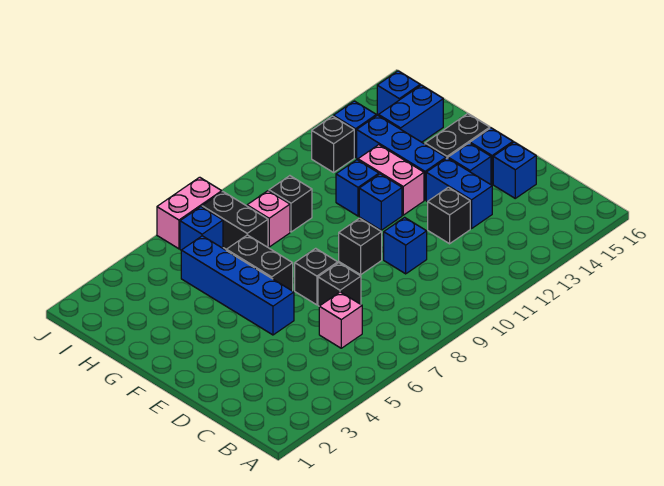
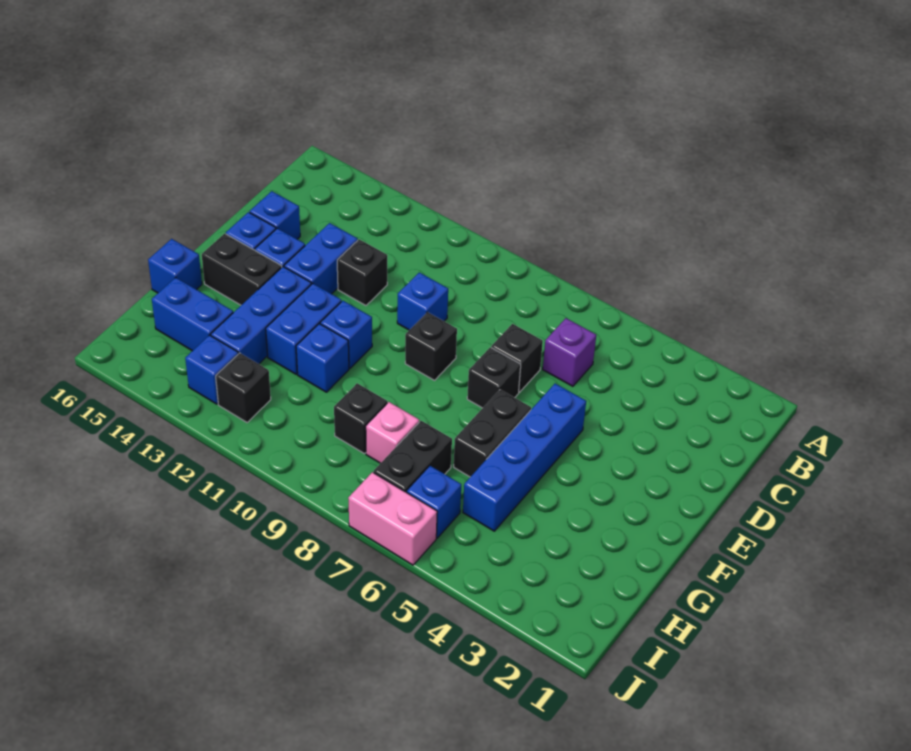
pink brick C6 level 1 -> purple brick C6 level 1
pink brick F12:G12 level 1 -> blue brick F12:G12 level 1
blue brick I15 level 1 -> blue brick G16 level 1

